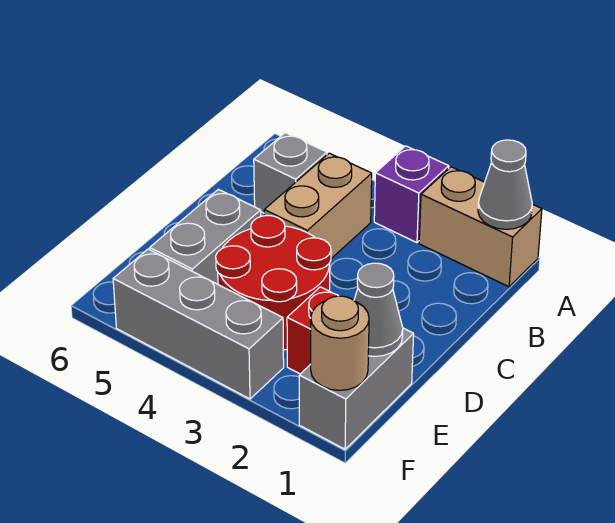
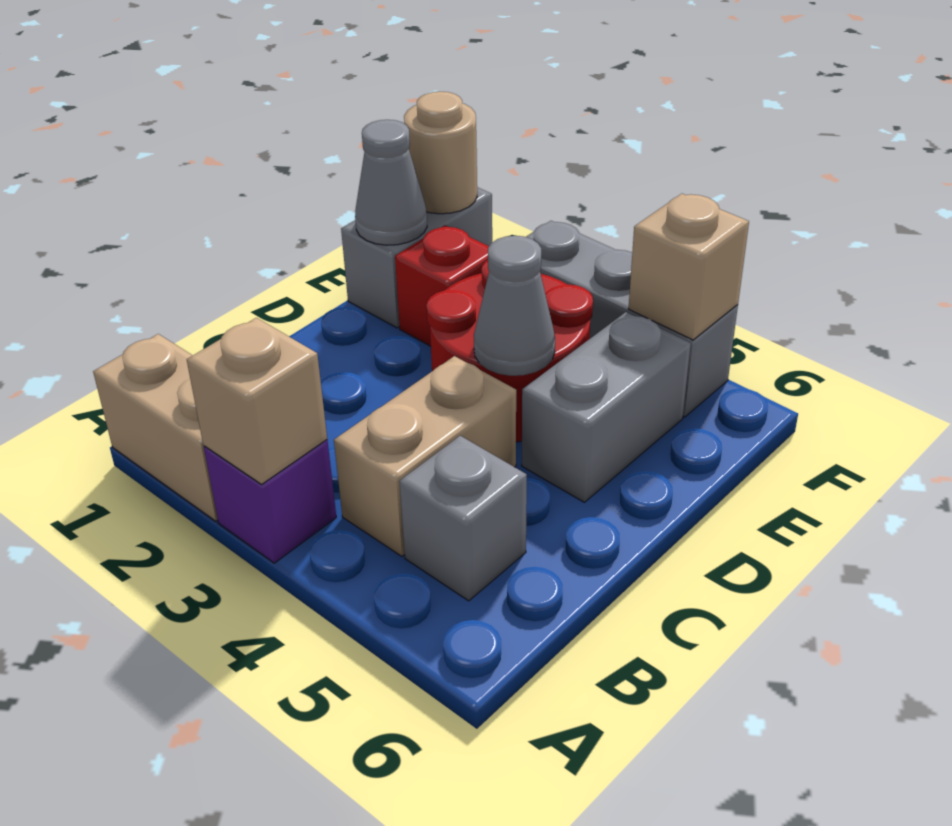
grey cone A1 level 2 -> grey cone D4 level 2
none -> tan brick A3 level 2
none -> tan brick F5 level 2

